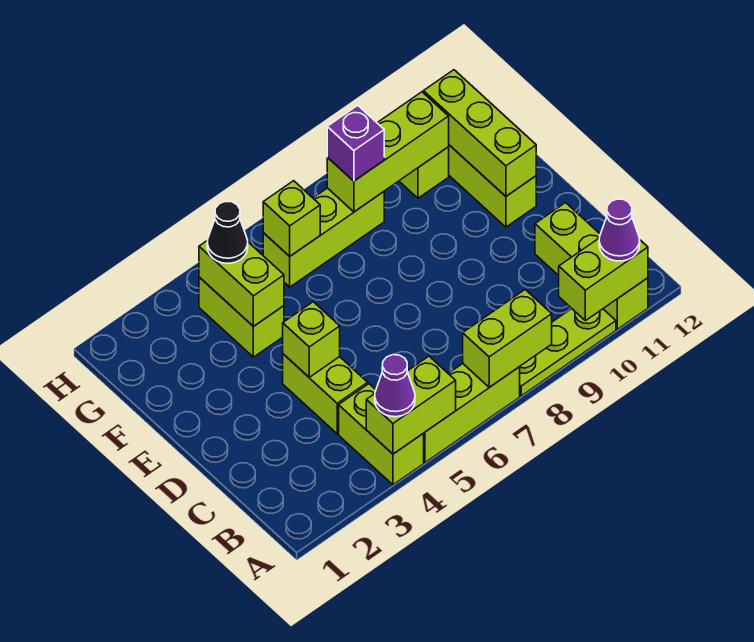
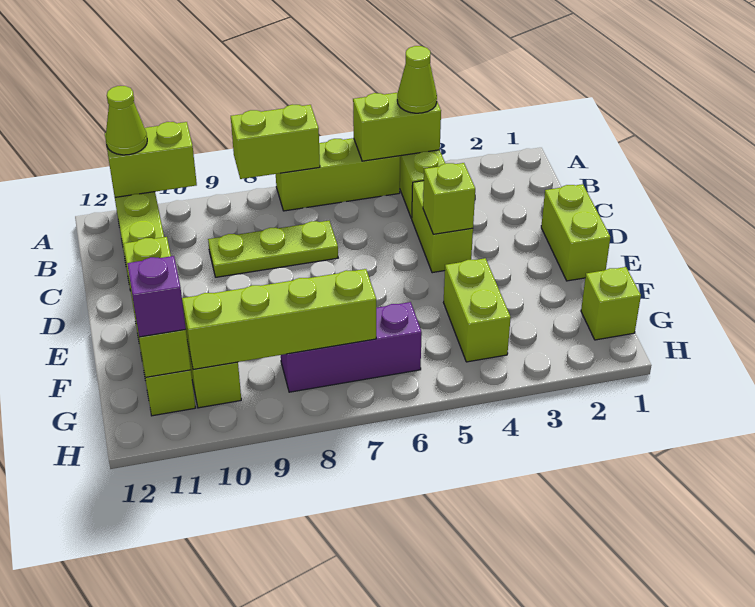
purple cone A4 level 3 -> lime cone A4 level 3
lime plate A8:A10 level 1 -> lime plate C7:C9 level 1
purple cone A11 level 3 -> lime cone A11 level 3
lime brick F4:G4 level 2 -> lime brick D1:E1 level 1
black cone G4 level 3 -> none
lime brick G6:G8 level 1 -> purple brick G6:G8 level 1
lime brick G6 level 2 -> lime brick G1 level 1
lime brick G8:G10 level 2 -> lime brick G7:G10 level 2
purple brick G8 level 3 -> purple brick G11 level 3

